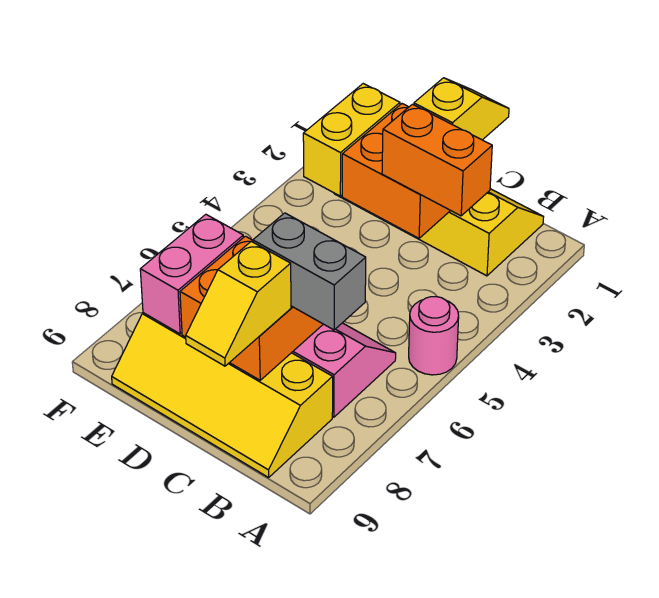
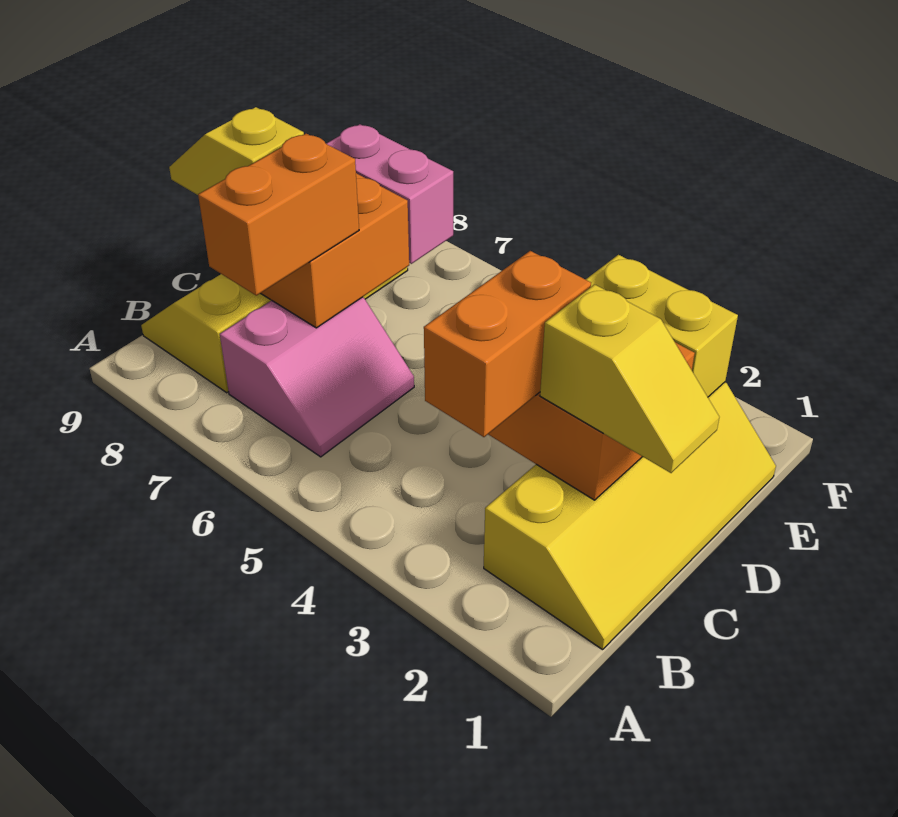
pink round brick A5 level 1 -> none
grey brick B7:C7 level 3 -> orange brick B7:C7 level 3

